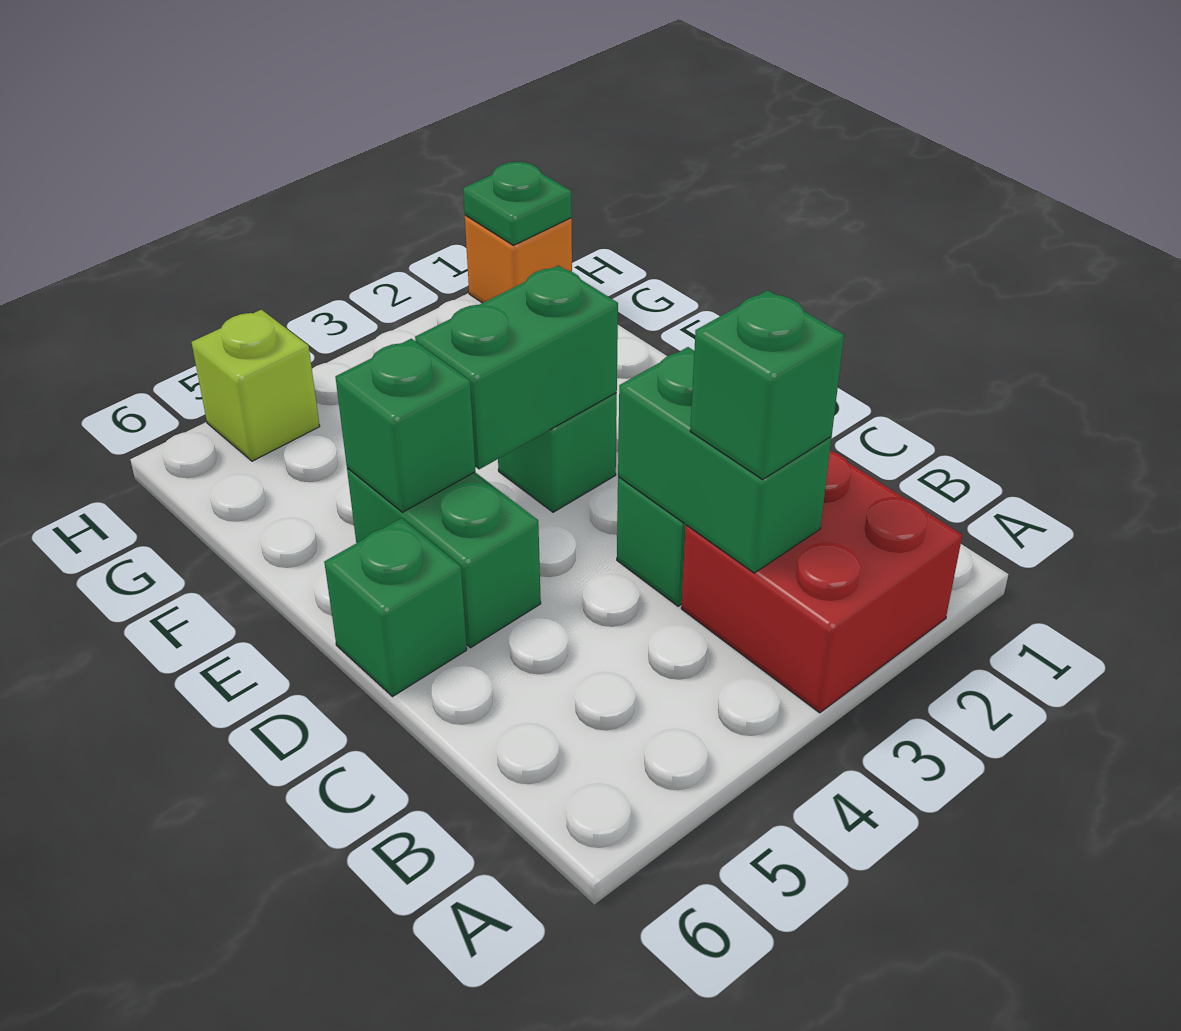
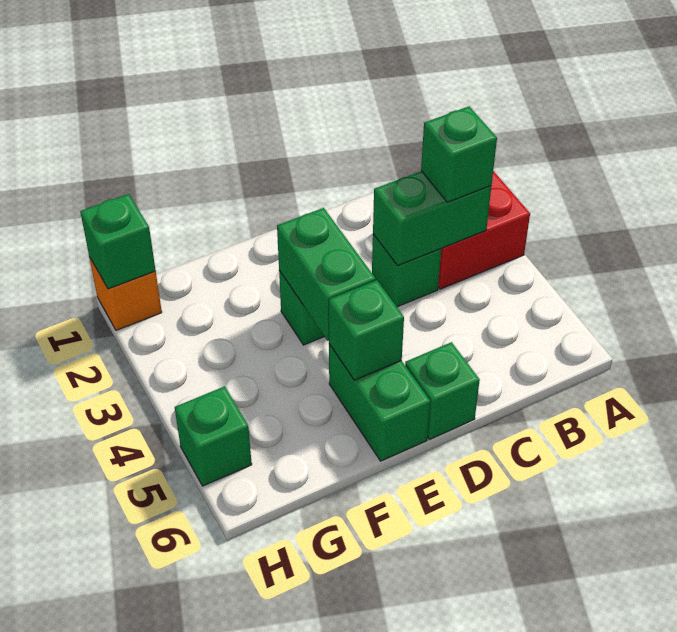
green brick D5:E5 level 1 -> green brick E5:E6 level 1
green plate H1 level 2 -> green brick H1 level 2
lime brick H5 level 1 -> green brick H5 level 1

